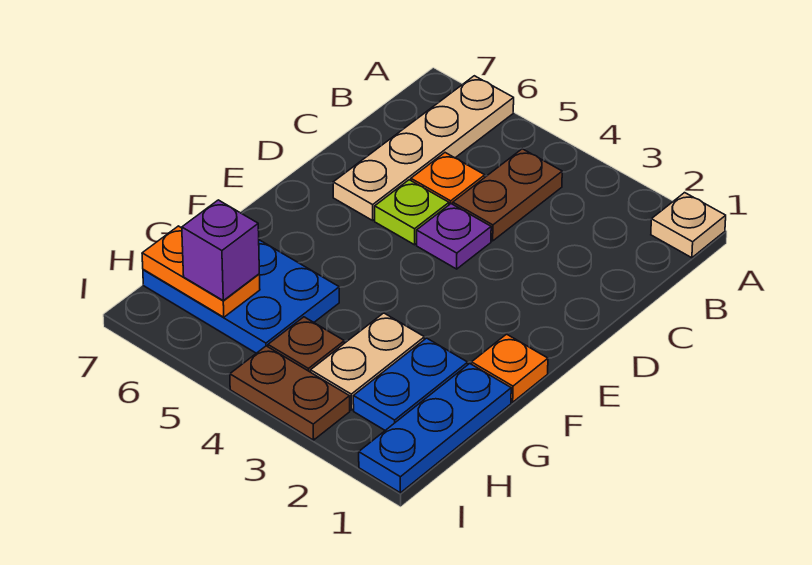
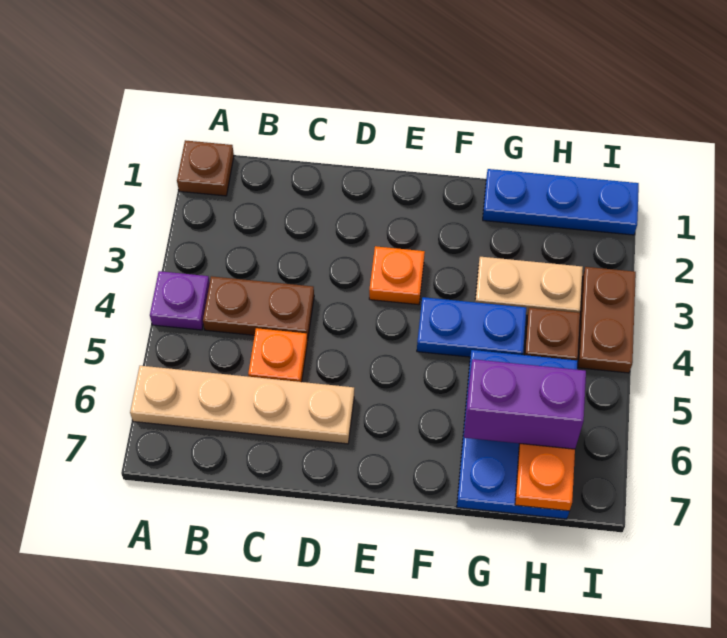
tan plate A1 level 1 -> brown plate A1 level 1
purple plate D4 level 1 -> purple plate A4 level 1
lime plate D5 level 1 -> none
orange plate F1 level 1 -> orange plate E3 level 1
blue plate G2:H2 level 1 -> blue plate F4:G4 level 1
purple brick H6 level 3 -> purple brick G6:H6 level 3

